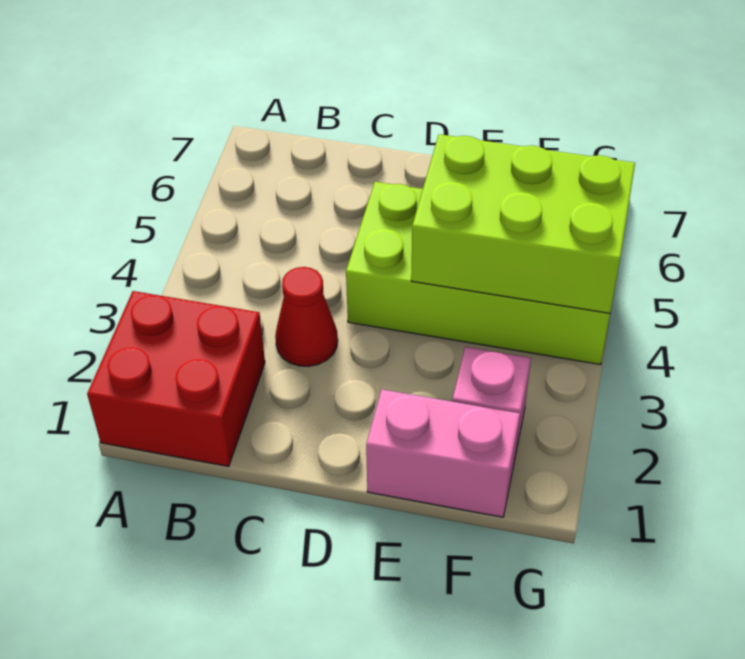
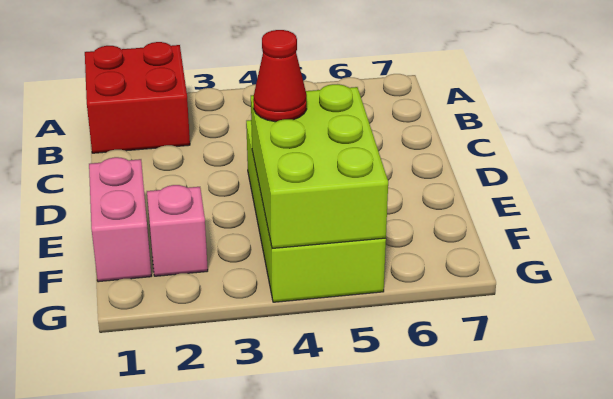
red cone C3 level 1 -> red cone E4 level 3

